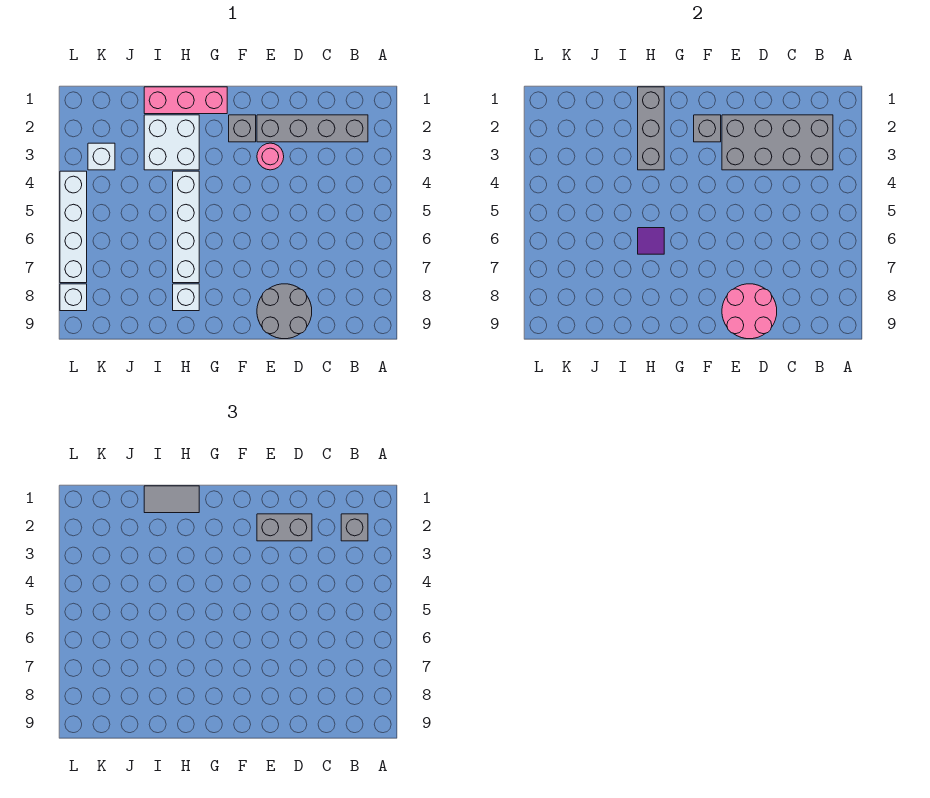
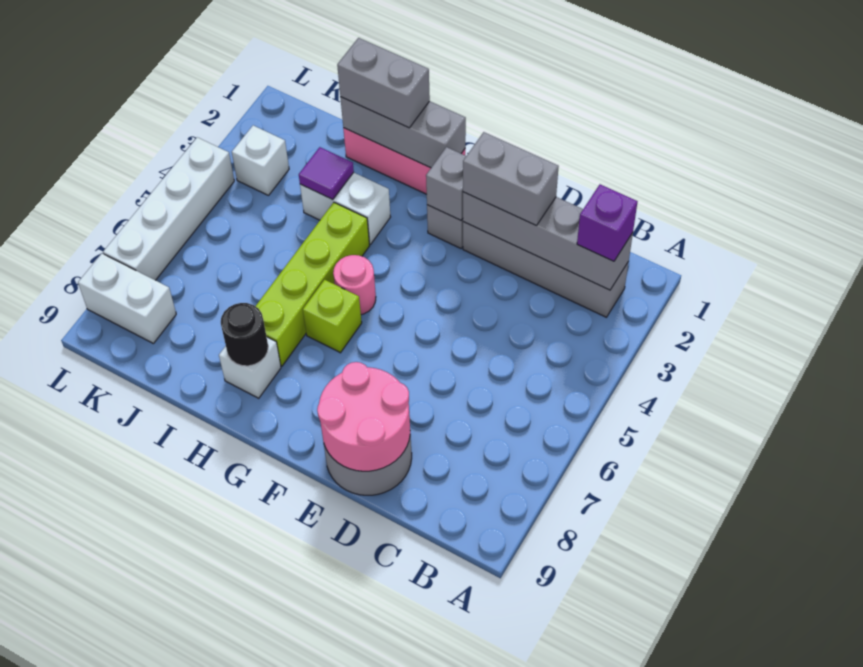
grey brick B2:E3 level 2 -> grey brick B2:E2 level 2
grey brick B2 level 3 -> purple brick B2 level 3
pink round brick E3 level 1 -> pink round brick G5 level 1
none -> lime brick G6 level 1
grey brick H1:H3 level 2 -> grey brick G1:I1 level 2
grey tile H1:I1 level 3 -> grey brick H1:I1 level 3
white brick H2:I3 level 1 -> white brick H3:I3 level 1
white brick H4:H7 level 1 -> lime brick H4:H7 level 1
purple tile H6 level 2 -> purple tile I3 level 2
none -> black round brick H8 level 2
white brick L8 level 1 -> white brick K8:L8 level 1

